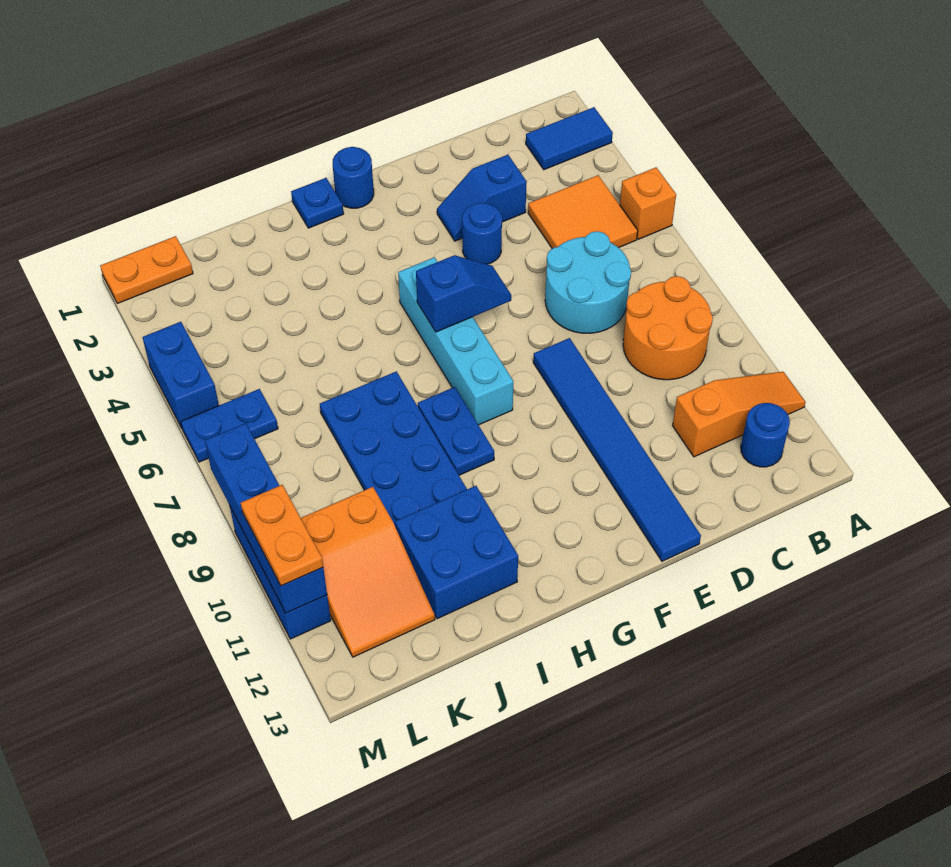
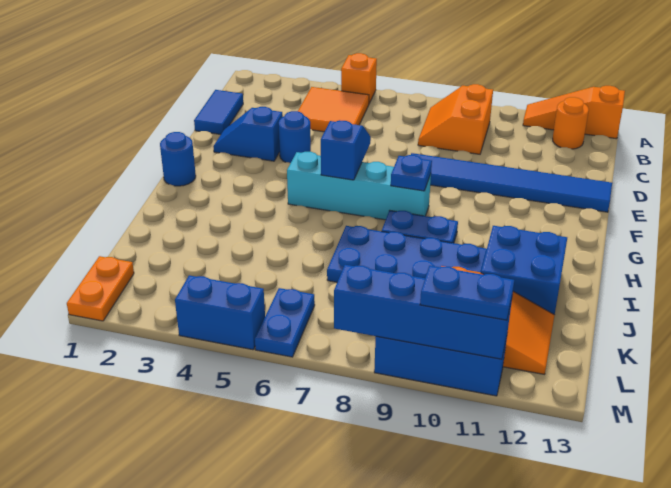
blue tile A2:B2 level 1 -> blue tile C1:D1 level 1
orange slope A11:C11 level 1 top C -> orange slope A11:A13 level 1 top 13
orange round brick B8:C9 level 1 -> orange slope B8:C9 level 1 top 9
blue round brick B12 level 1 -> orange round brick B12 level 1
cyan round brick C6:D7 level 1 -> none
blue slope D3:E3 level 1 top D -> blue slope E2:E3 level 1 top 3
blue plate H1 level 1 -> blue plate G8 level 2
orange plate M10:M11 level 3 -> blue plate M10:M11 level 3

